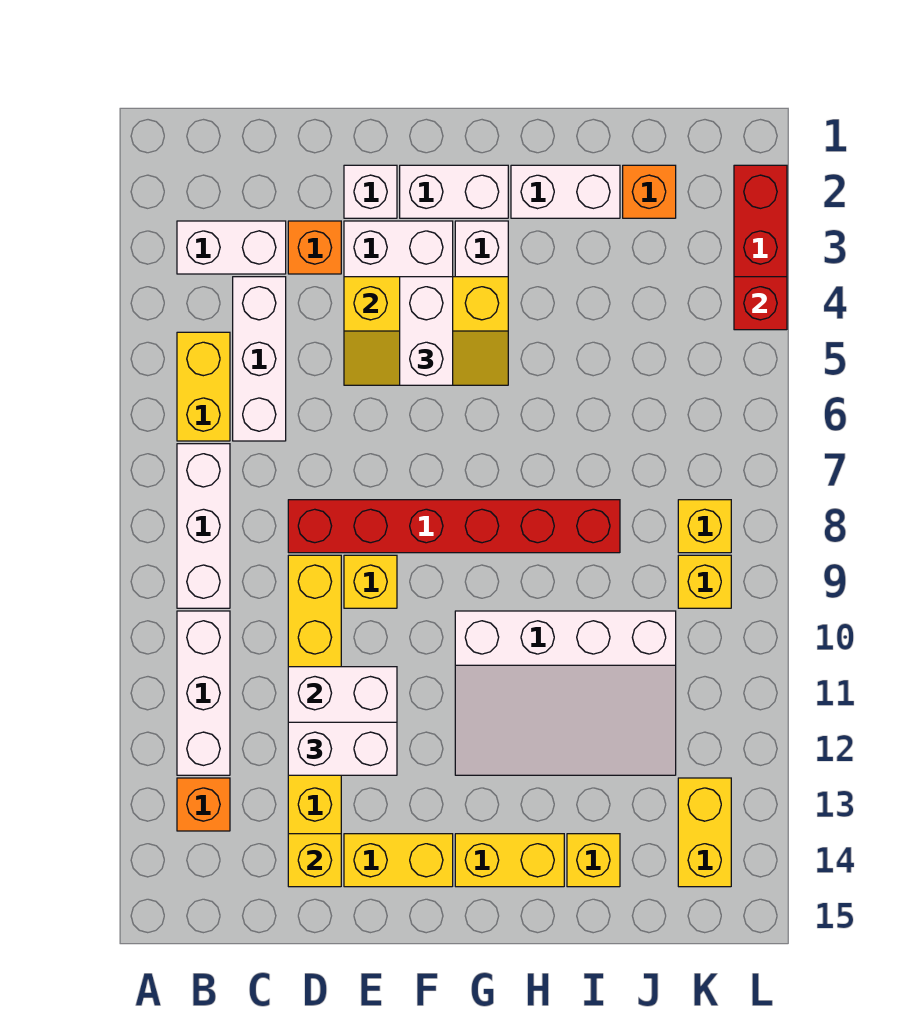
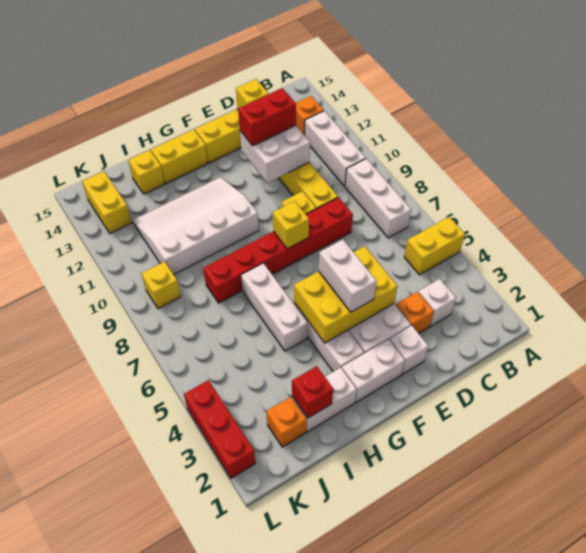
white brick B3:C3 level 1 -> white brick C3 level 1
yellow brick B5:B6 level 1 -> yellow brick A5:B5 level 1
white brick C4:C6 level 1 -> white brick H5:H7 level 1
white brick D12:E12 level 3 -> red brick D12:E12 level 3
yellow slope E4:G5 level 2 top 4 -> yellow brick E4:G5 level 2
yellow brick K8 level 1 -> yellow brick F8 level 2
red brick L4 level 2 -> red brick I2 level 2

